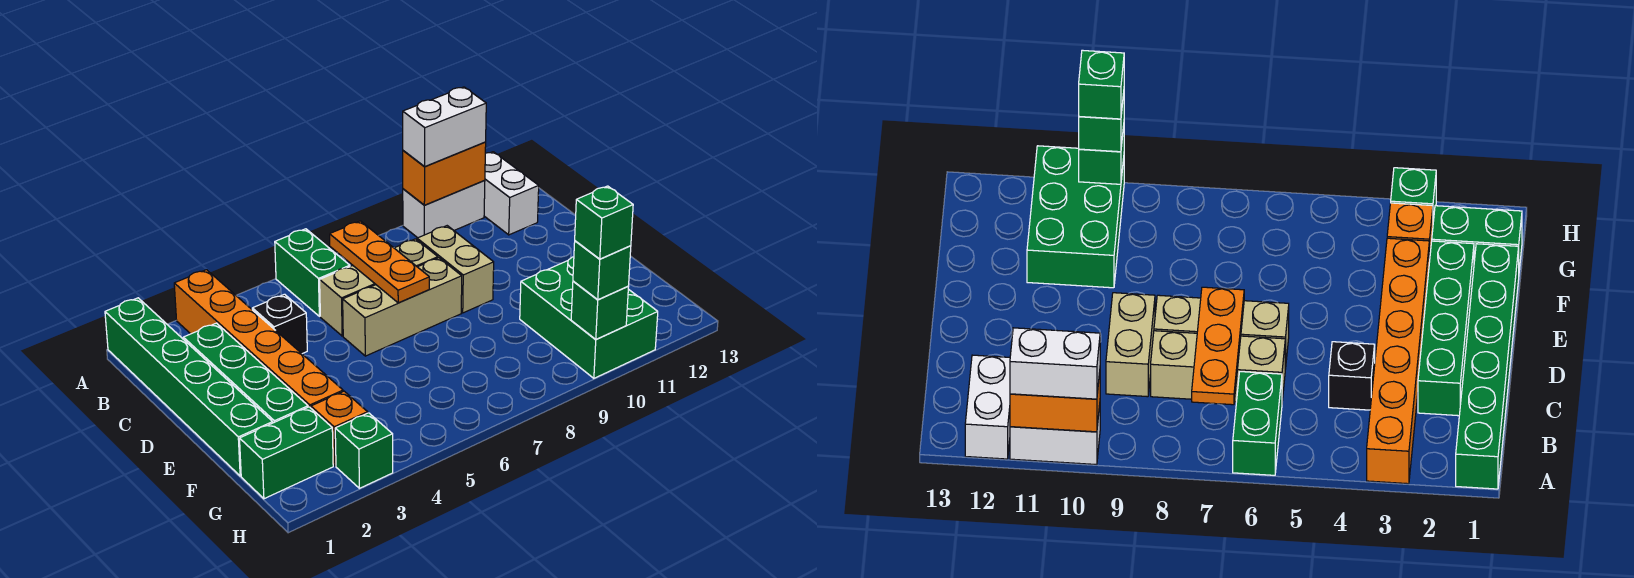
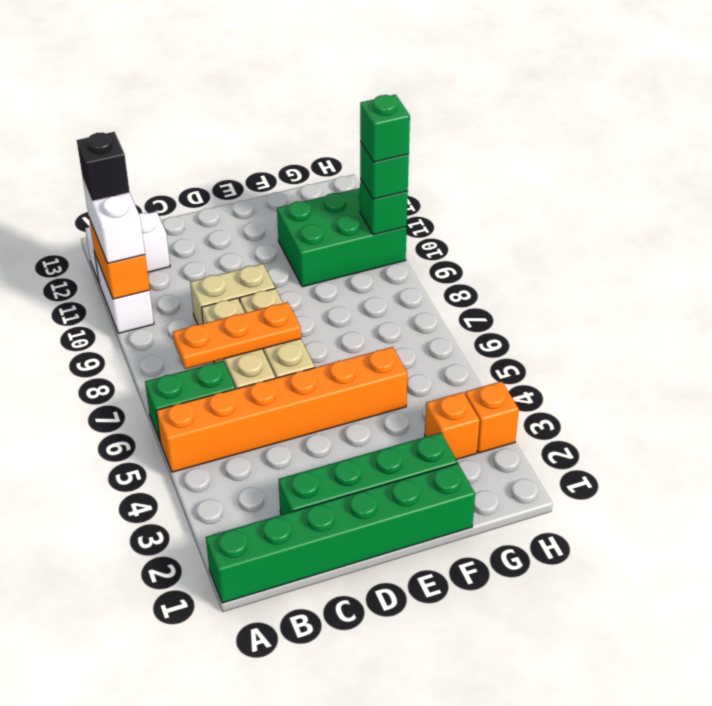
orange brick A3:F3 level 1 -> orange brick A5:F5 level 1
black brick C4 level 1 -> black brick A11 level 4
green brick G1:G2 level 1 -> none
green brick H3 level 1 -> orange brick H3 level 1

